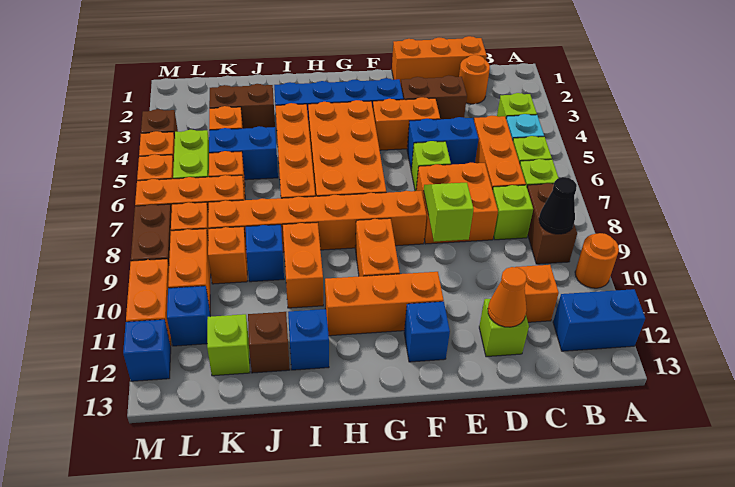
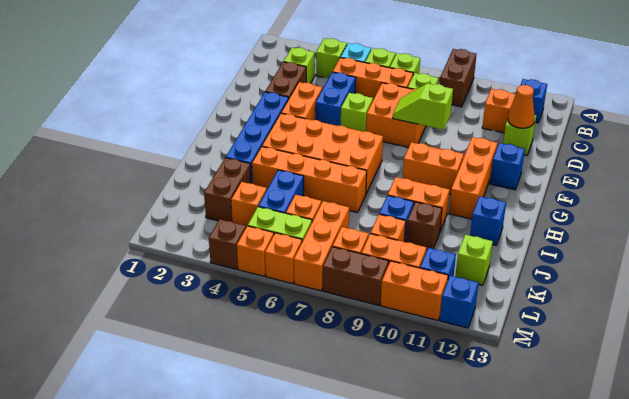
orange round brick A10 level 1 -> none
blue brick A12:B12 level 1 -> blue brick B12 level 1
brown brick B8:B9 level 1 -> brown brick A9:B9 level 1
black cone B9 level 2 -> none
orange brick C1:E1 level 1 -> none
orange round brick C2 level 1 -> none
none -> lime brick C3 level 1
orange brick F8:K8 level 1 -> none
brown brick J12 level 1 -> brown brick J10 level 1

